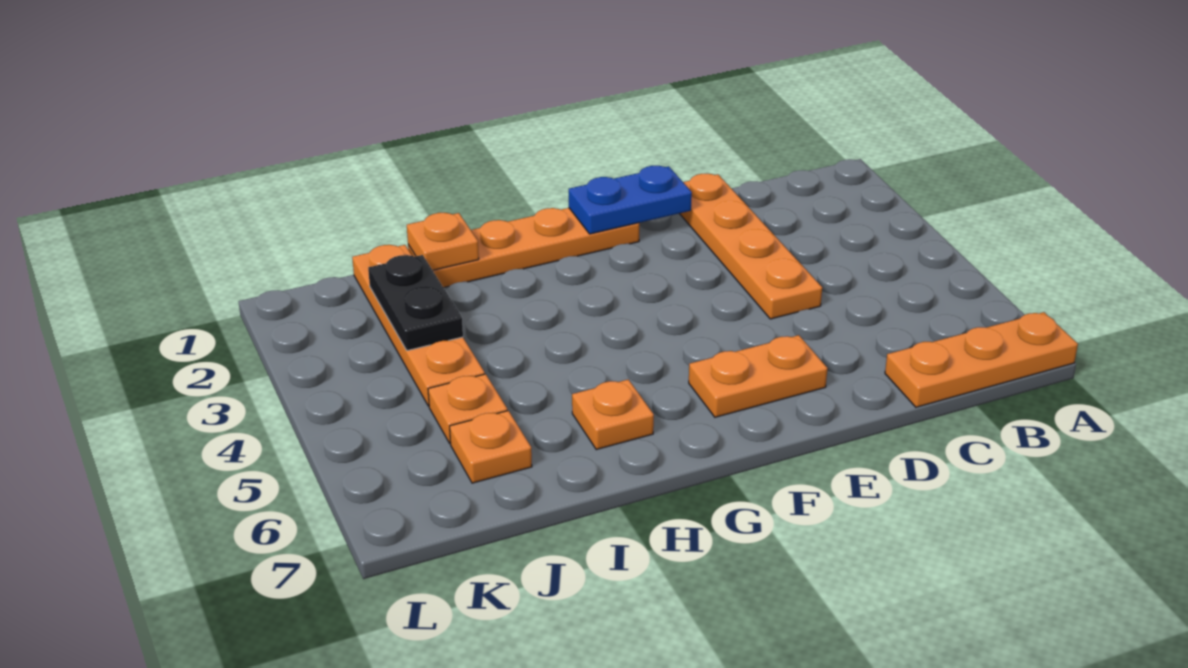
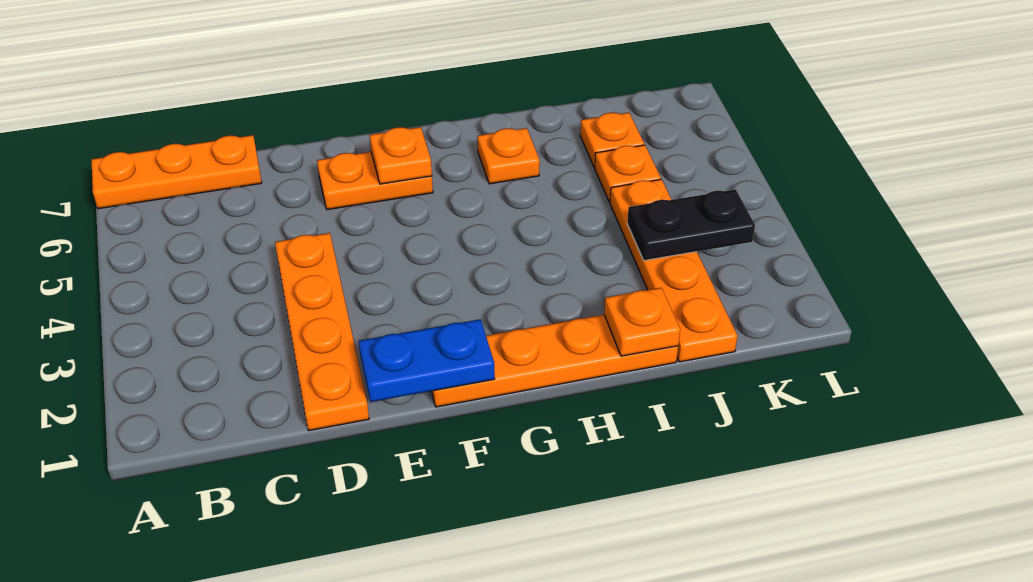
none -> orange plate F6 level 2
black plate J2:J3 level 2 -> black plate J3:K3 level 2

